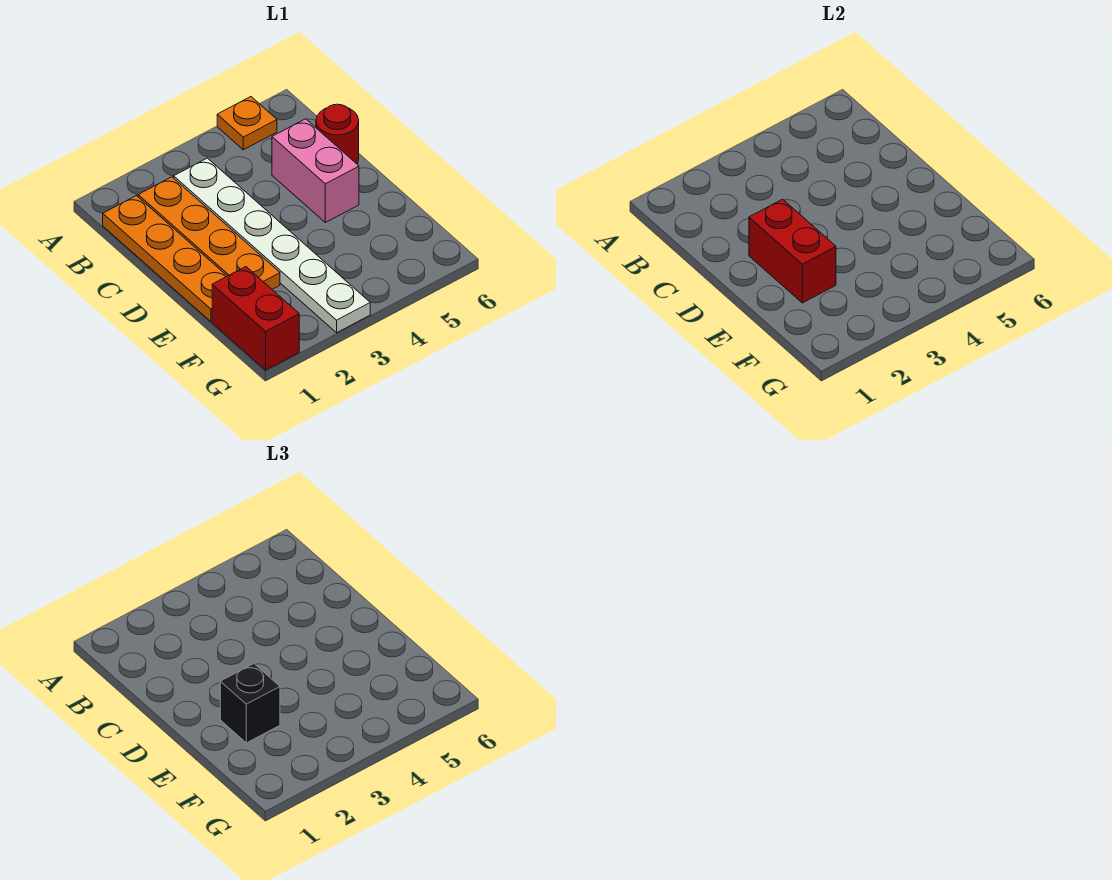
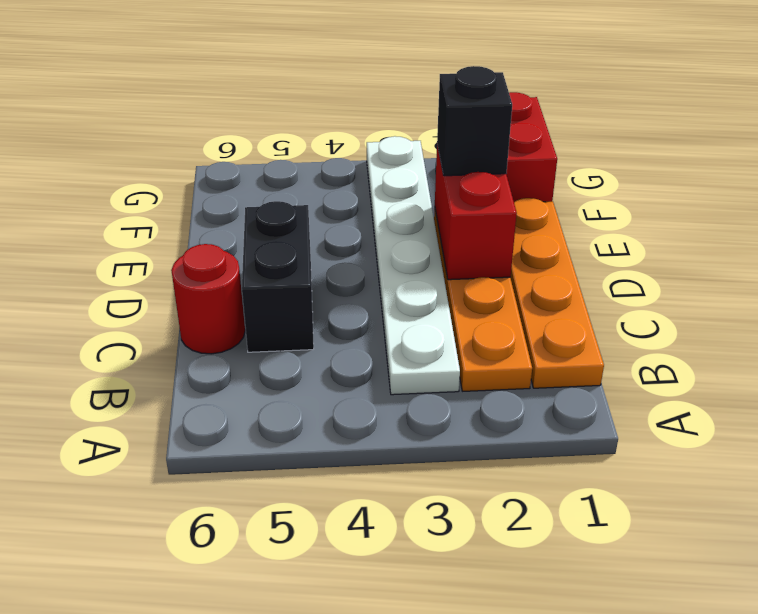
orange plate A5 level 1 -> none
pink brick C5:D5 level 1 -> black brick C5:D5 level 1

